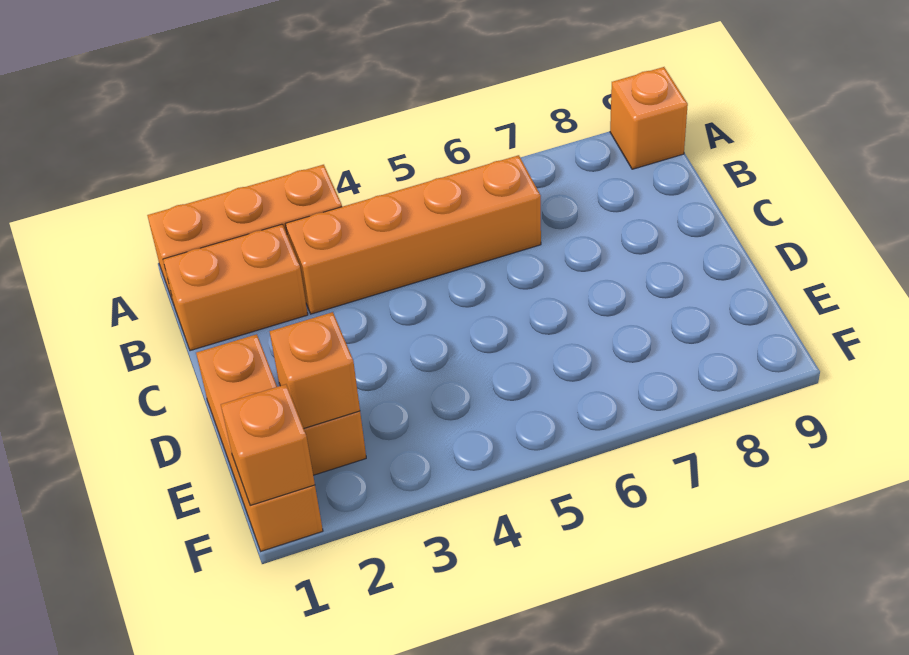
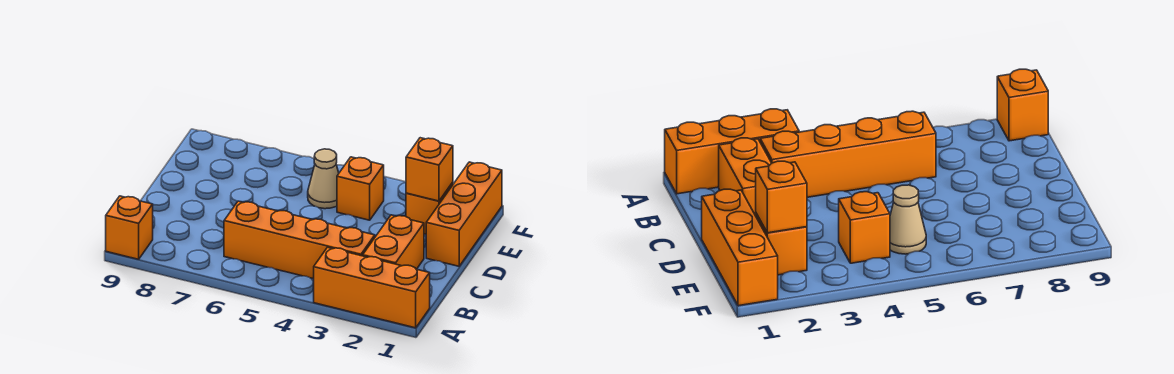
orange brick B1:B2 level 1 -> orange brick B2:C2 level 1
none -> tan cone E5 level 1
orange brick F1 level 2 -> orange brick E4 level 1

